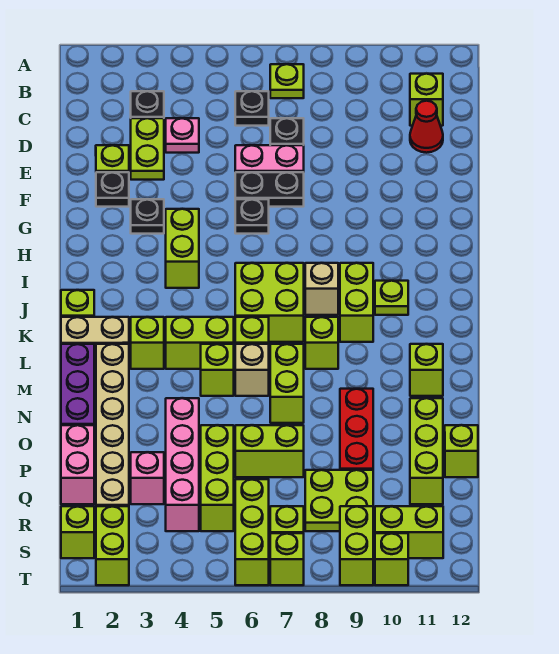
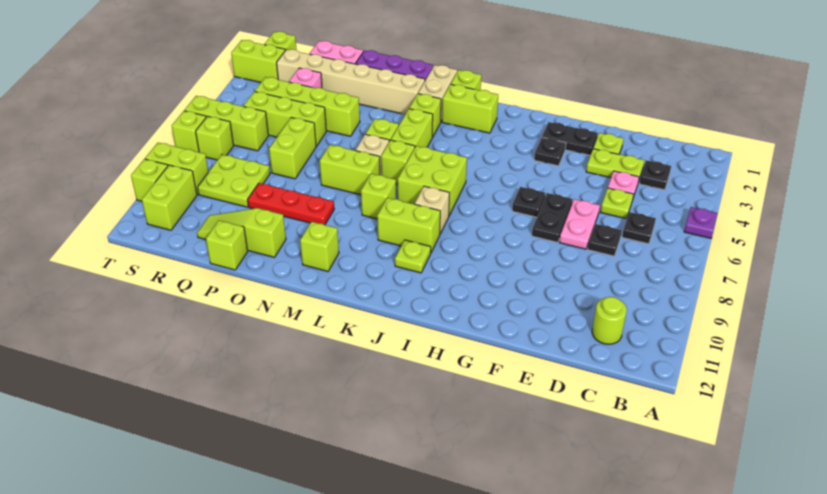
none -> purple plate A5 level 1
lime plate B7 level 1 -> lime plate D5 level 1
lime brick C11 level 1 -> lime round brick C11 level 1
red cone D11 level 1 -> none
black plate F2 level 1 -> black plate F2:G2 level 1
lime brick H4:I4 level 1 -> lime brick J2:K2 level 1
pink brick O4:R4 level 1 -> lime brick O4:R4 level 1
lime brick O11:Q11 level 1 -> lime slope O11:Q11 level 1 top O

